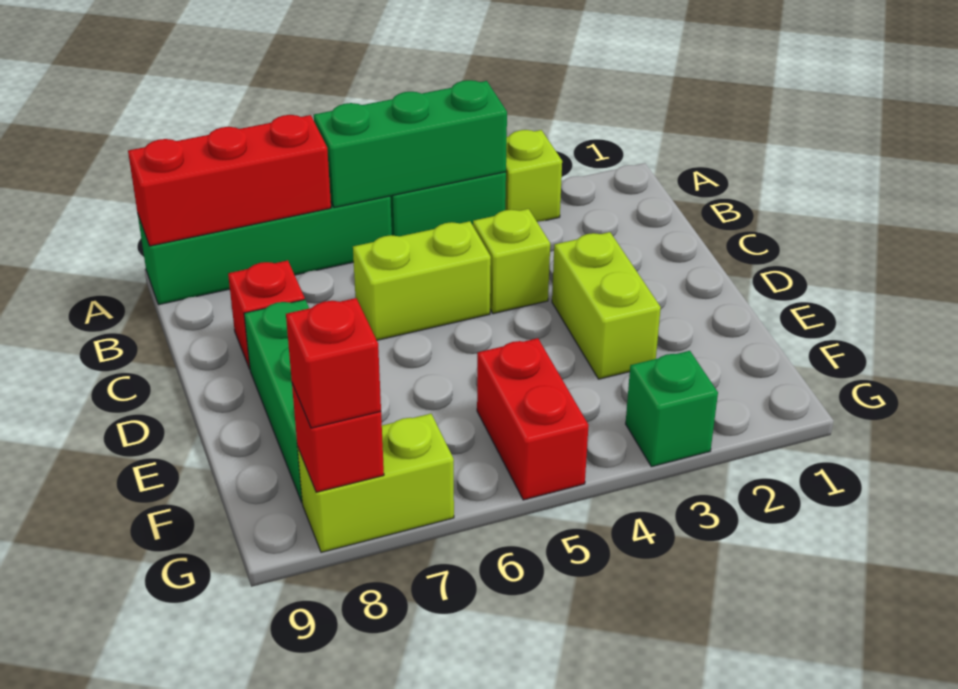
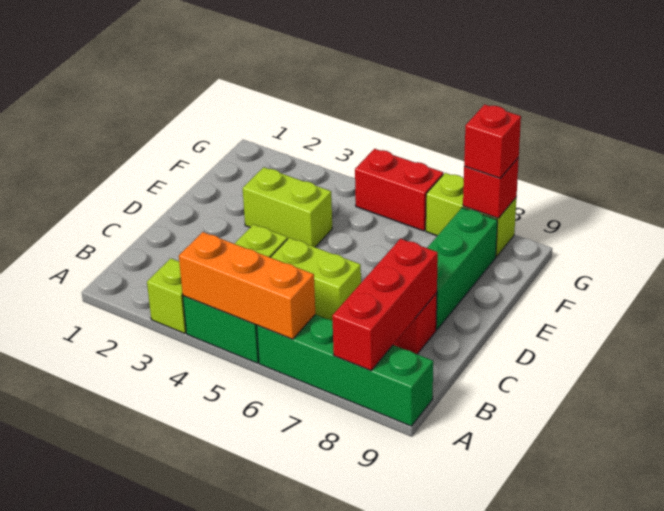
green brick A4:A6 level 2 -> orange brick A4:A6 level 2
red brick A7:A9 level 2 -> red brick A8:C8 level 2
lime brick D3:E3 level 1 -> lime brick E3:E4 level 1
red brick F5:G5 level 1 -> red brick G5:G6 level 1
green brick G3 level 1 -> none

